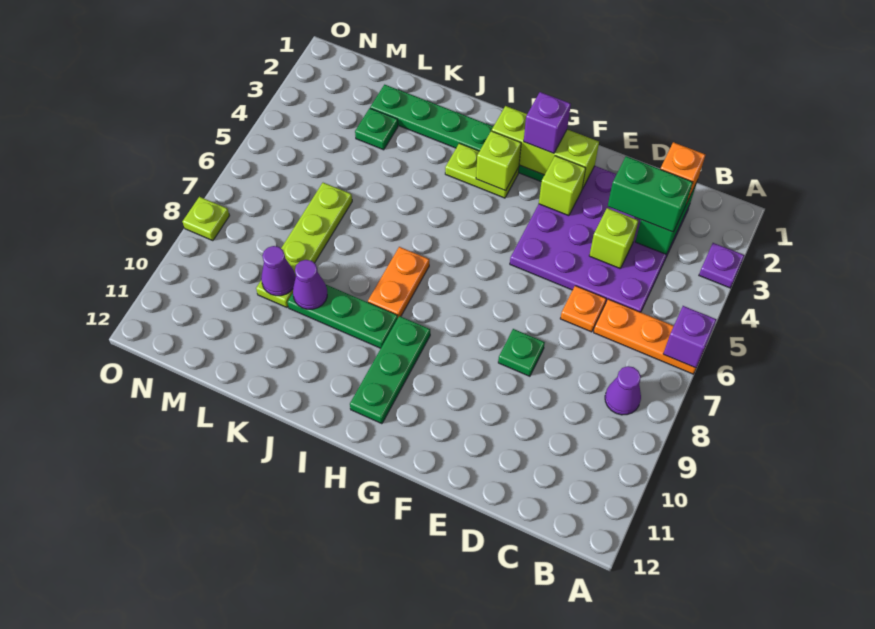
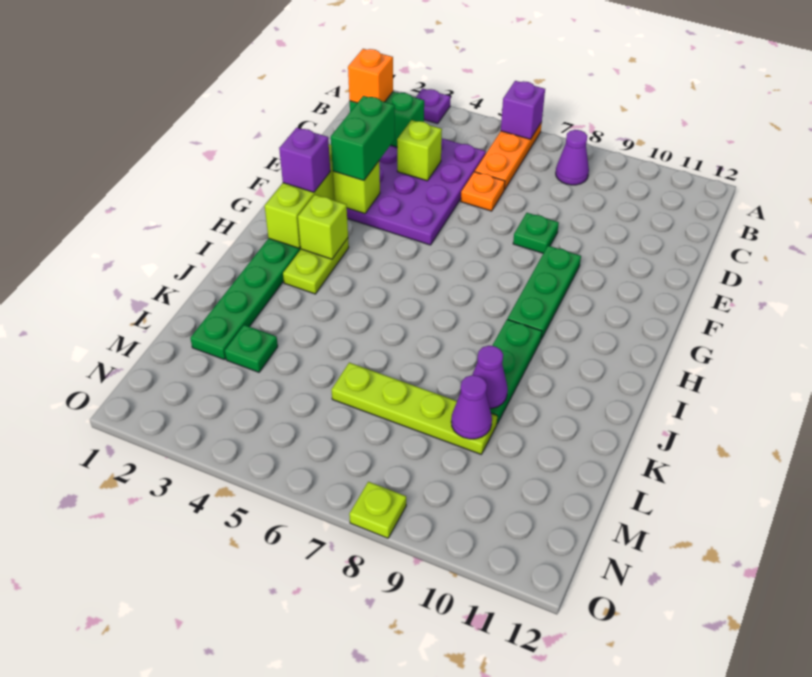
green brick C3:D3 level 3 -> green brick E3:F3 level 3
green plate H9:H11 level 1 -> green plate F9:H9 level 1
orange plate I7:I8 level 1 -> none

